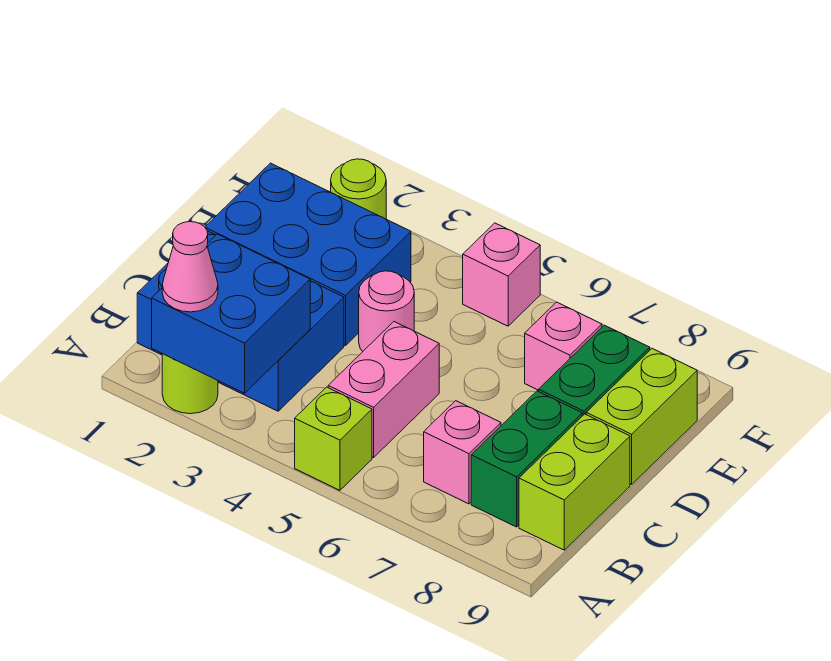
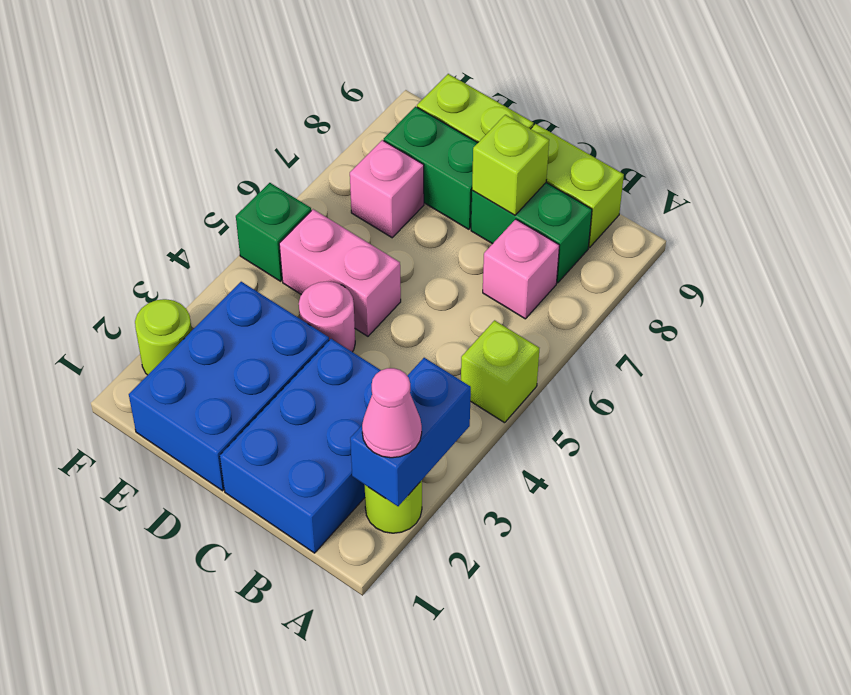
blue brick A2:B3 level 2 -> blue brick A2:A3 level 2
pink brick B5:C5 level 1 -> pink brick D5:E5 level 1
none -> lime brick C8 level 2
pink brick F5 level 1 -> green brick F5 level 1

